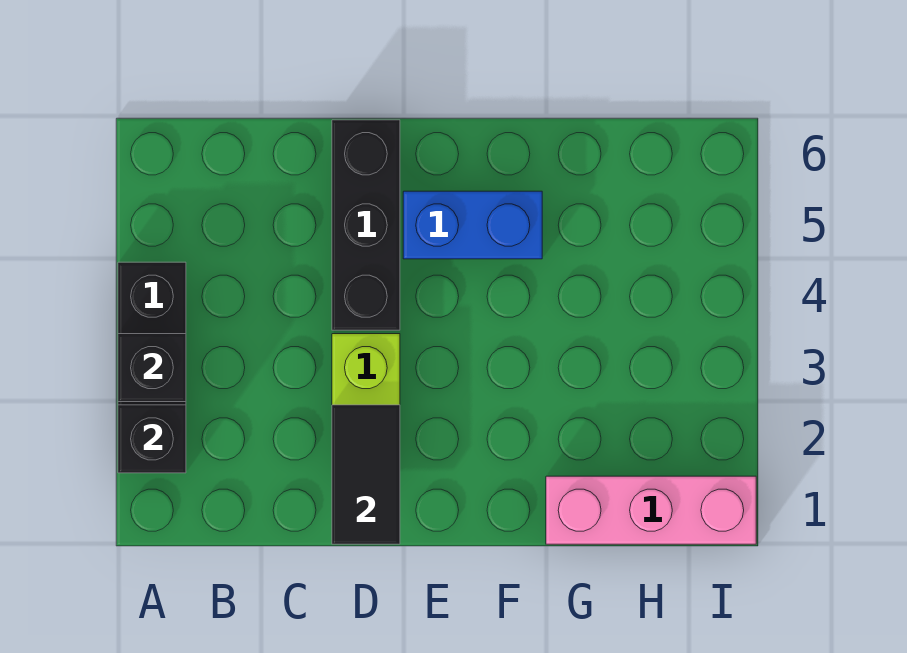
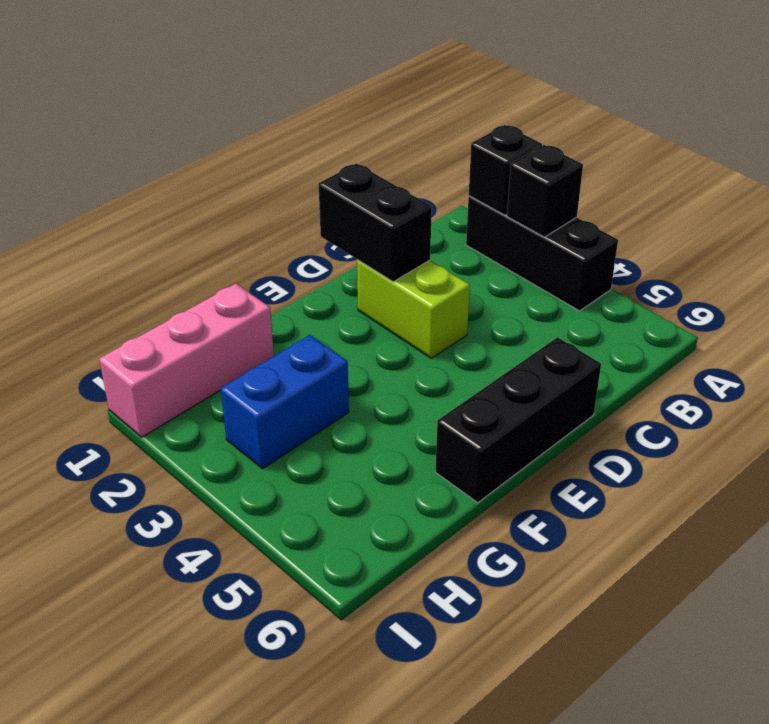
black tile D1:D2 level 2 -> black brick D1:D2 level 2
black brick D4:D6 level 1 -> black brick D6:F6 level 1
blue brick E5:F5 level 1 -> blue brick G3:H3 level 1

